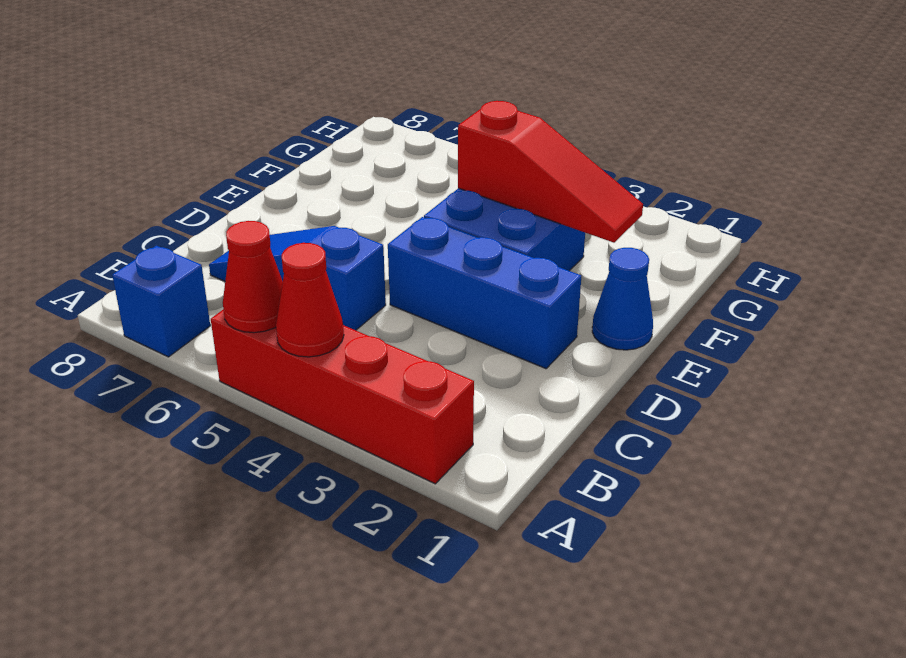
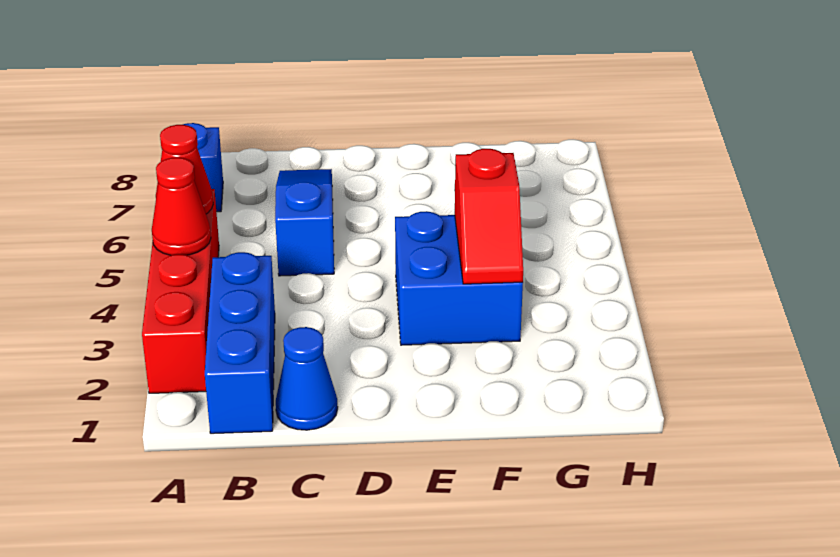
blue brick D2:D4 level 1 -> blue brick B1:B3 level 1
blue cone E1 level 1 -> blue cone C1 level 1
red slope F2:F4 level 2 top 4 -> red slope F3:F4 level 2 top 4

